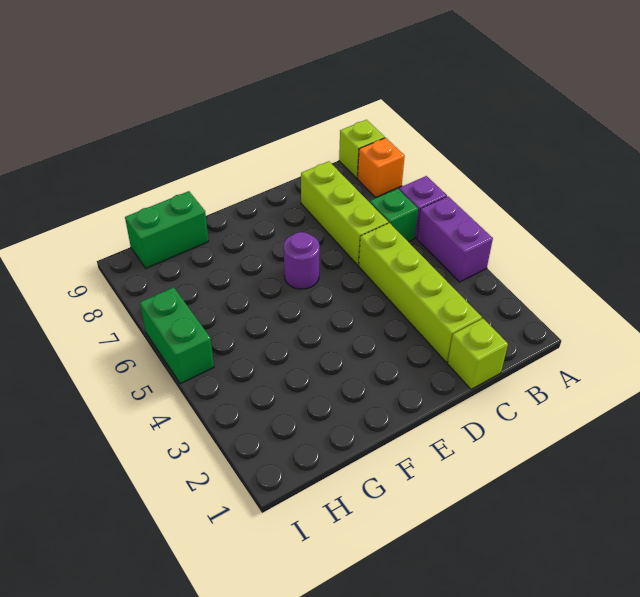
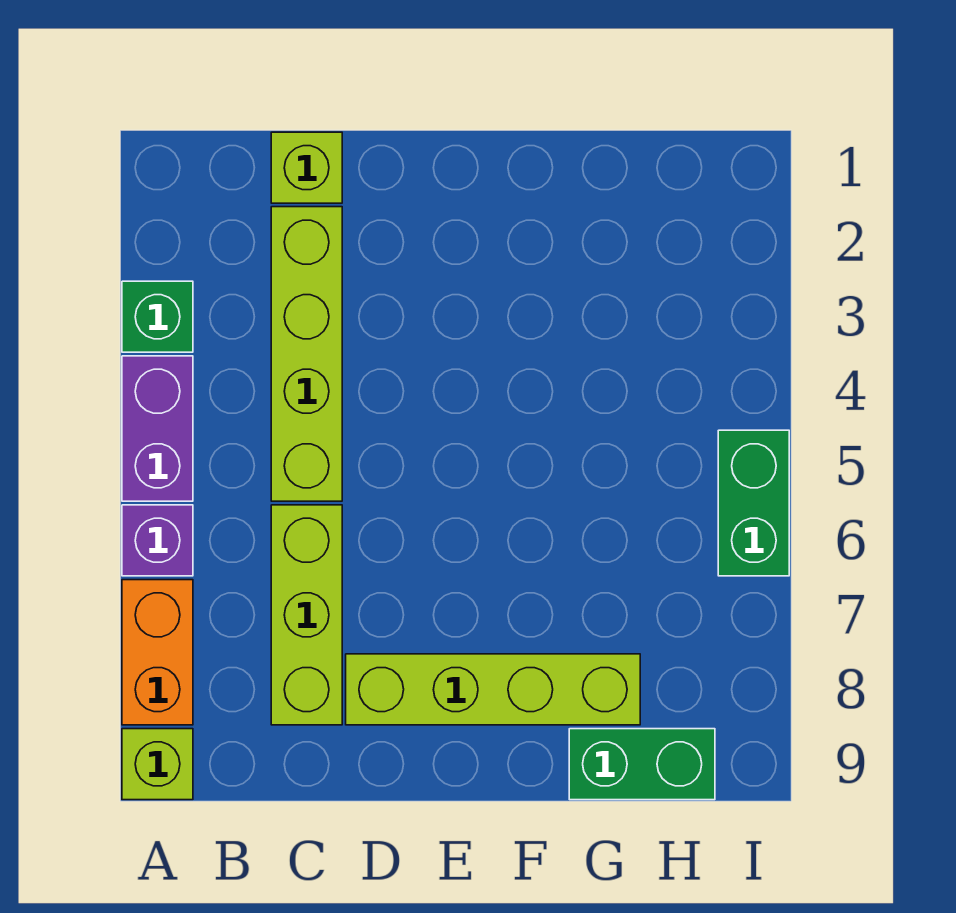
orange brick A8 level 1 -> orange brick A7:A8 level 1
green brick B6 level 1 -> green brick A3 level 1
none -> lime brick D8:G8 level 1
purple round brick E6 level 1 -> none

